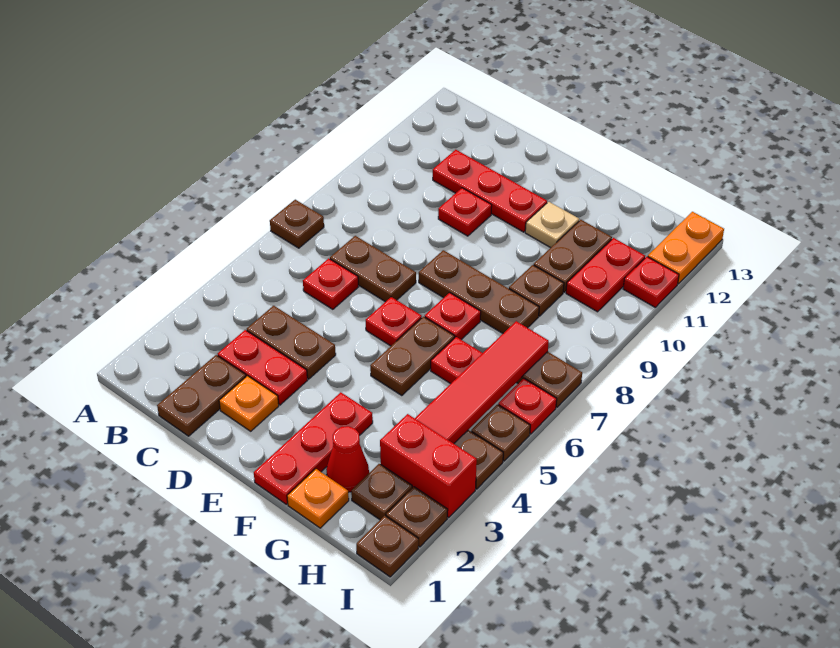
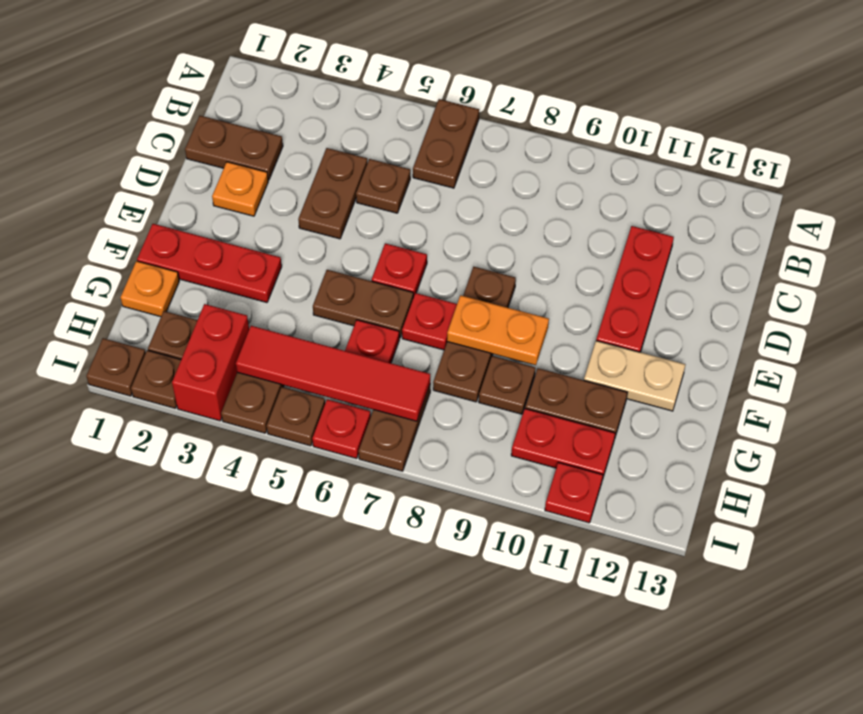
brown plate A7 level 1 -> brown plate C5 level 1
red plate C3:D3 level 1 -> none
red plate C6 level 1 -> none
brown plate C7:D7 level 1 -> brown plate A6:B6 level 1
red plate D10 level 1 -> none
tan plate F11 level 1 -> tan plate F11:F12 level 1
red cone G2 level 1 -> none
orange plate I12:I13 level 1 -> orange plate F8:F9 level 2

